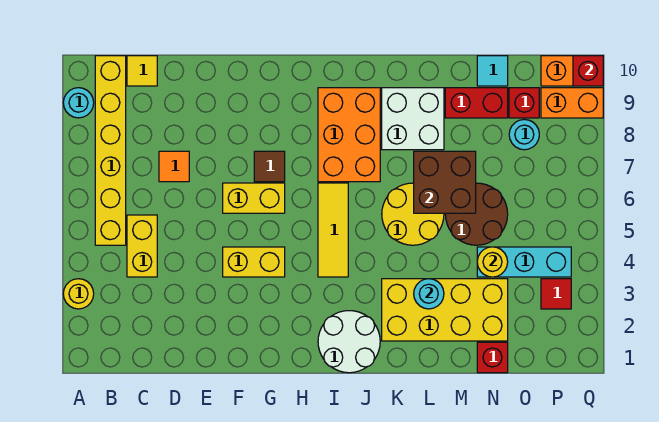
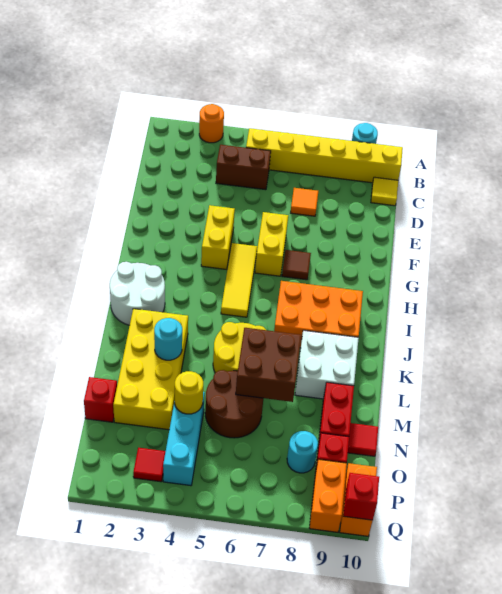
yellow round brick A3 level 1 -> orange round brick A3 level 1
yellow brick C4:C5 level 1 -> brown brick C4:C5 level 1
yellow tile I4:I6 level 1 -> yellow tile G5:I5 level 1
cyan tile N10 level 1 -> red tile N10 level 1

